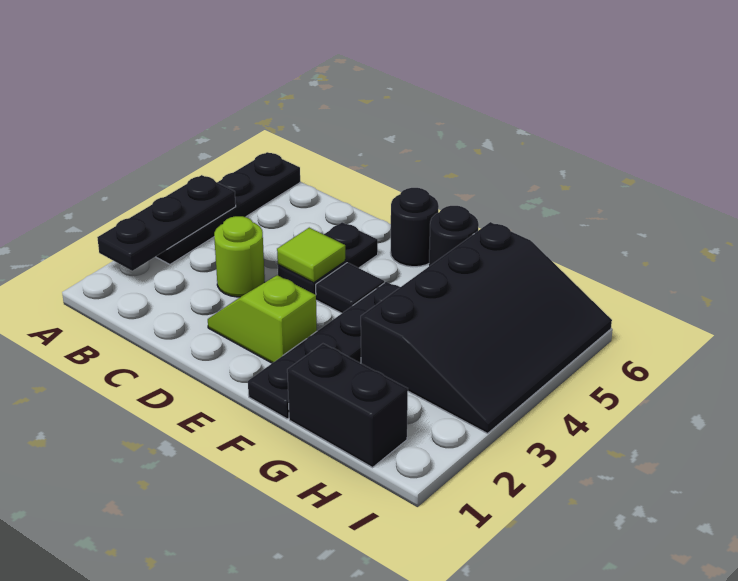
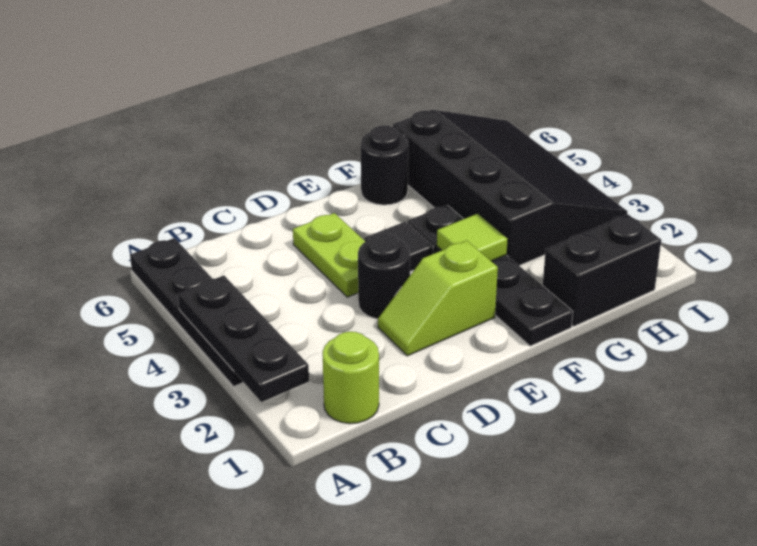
lime round brick C3 level 1 -> lime round brick B1 level 1
black plate D4:D5 level 1 -> lime plate D4:D5 level 1
lime tile D4 level 2 -> lime tile F3 level 2
black round brick E6 level 1 -> black round brick D3 level 1

